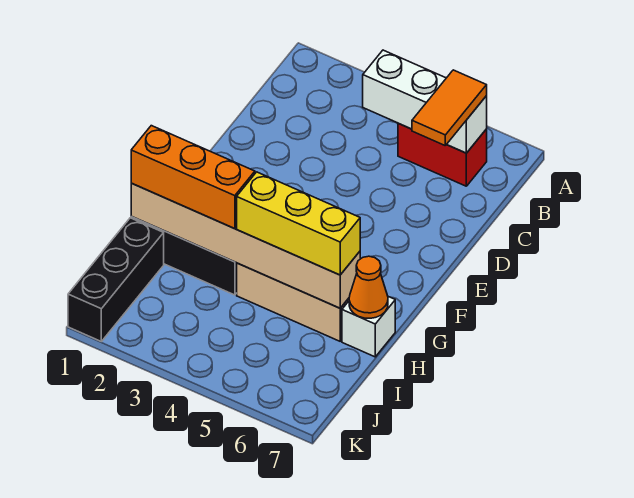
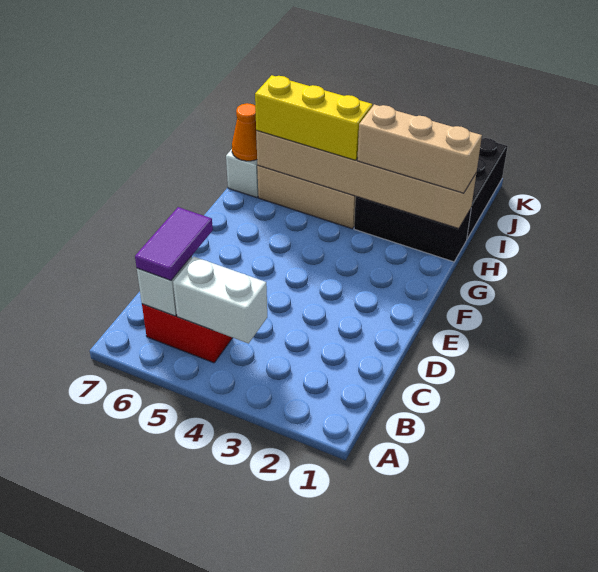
orange tile B6:C6 level 3 -> purple tile B6:C6 level 3
orange brick H1:H3 level 3 -> tan brick H1:H3 level 3

